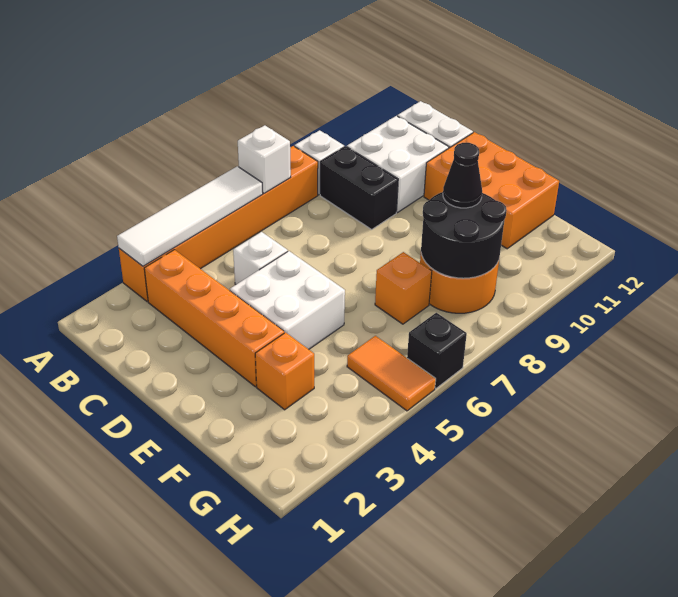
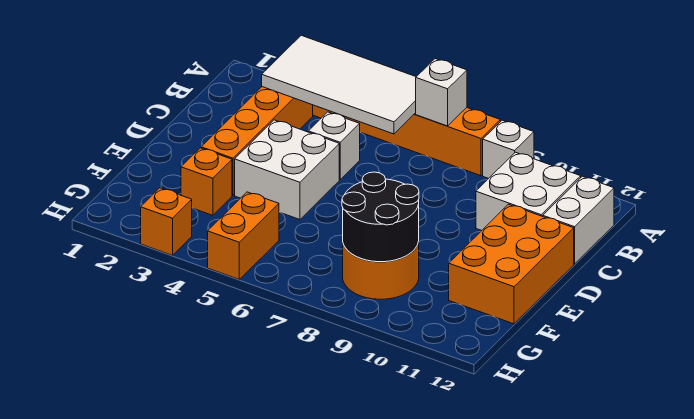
white tile A3:A6 level 2 -> white tile A3:B6 level 2
black brick B9:C9 level 1 -> none
orange brick F7 level 1 -> orange brick H3 level 1
black cone F9 level 3 -> none
orange tile G5:H5 level 1 -> orange brick G5:H5 level 1
black brick H6 level 1 -> none

